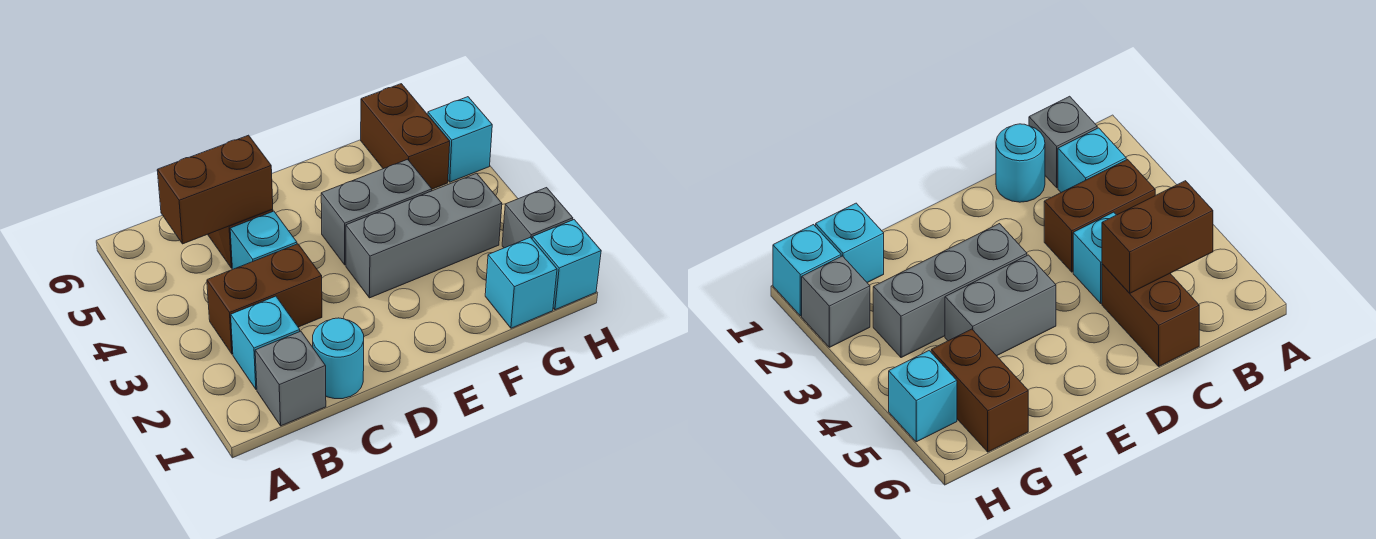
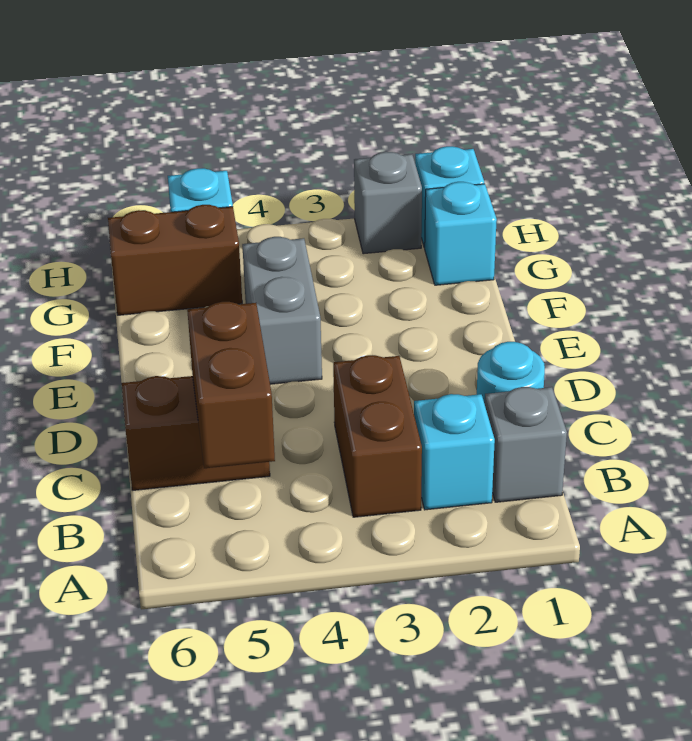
cyan brick C4 level 1 -> none
grey brick E3:G3 level 1 -> none

